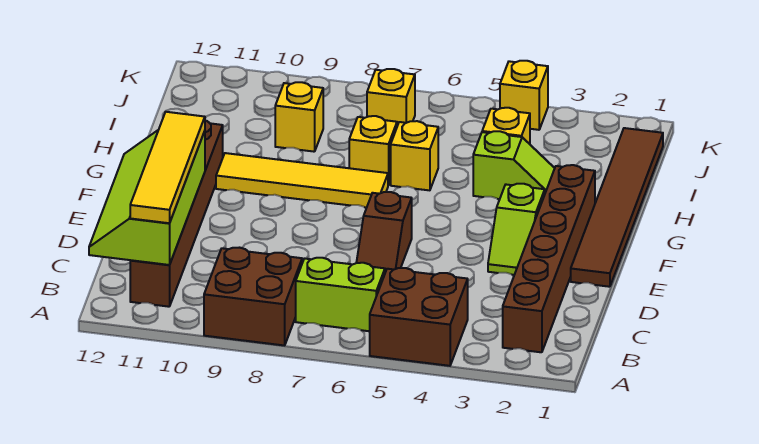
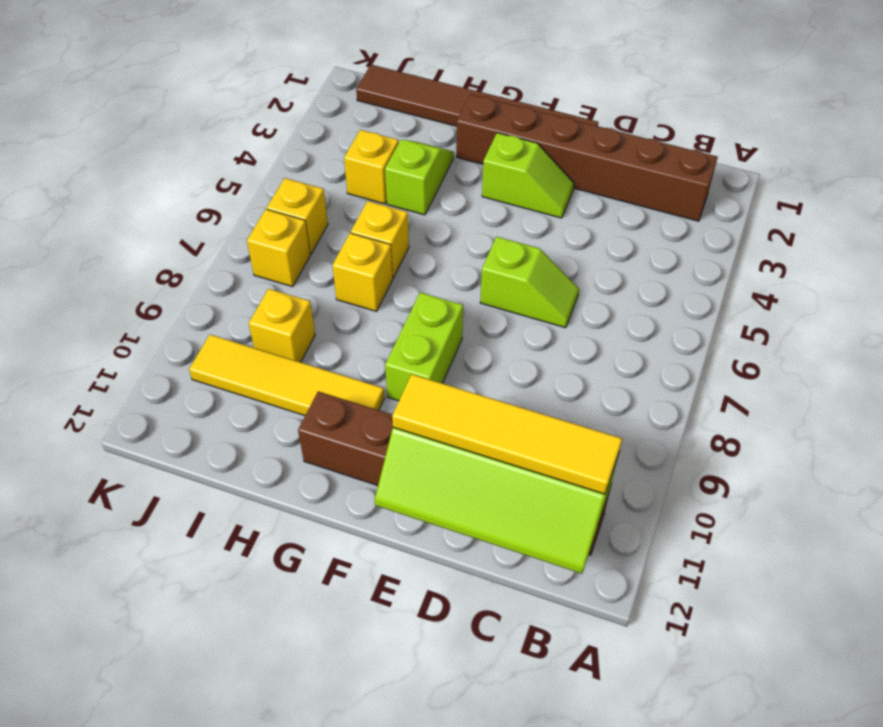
brown brick A4:B5 level 1 -> none
brown brick A8:B9 level 1 -> none
lime brick B6:B7 level 1 -> lime brick F8:F9 level 1
brown slope D6:E6 level 1 top E -> lime slope D6:E6 level 1 top E
yellow tile G7:G10 level 1 -> yellow tile G10:J10 level 1
yellow brick K4 level 1 -> yellow brick J6 level 1

